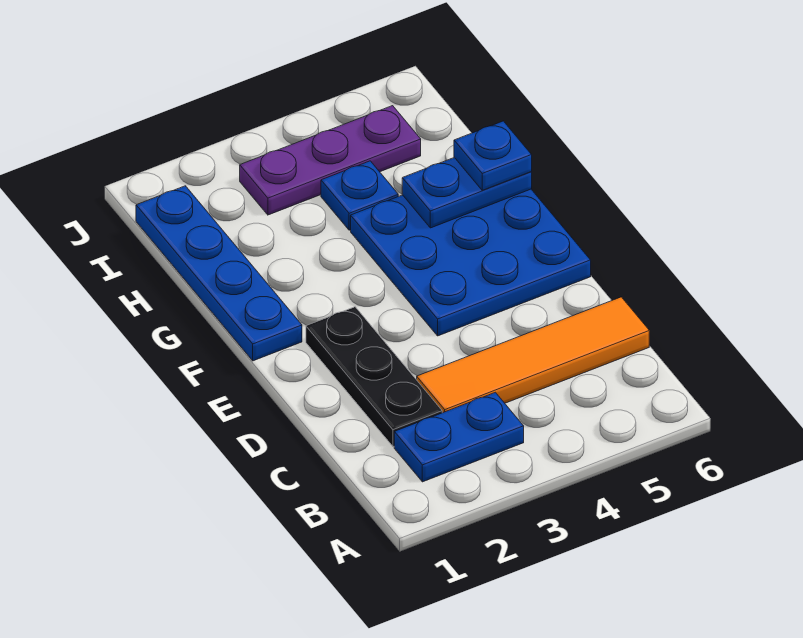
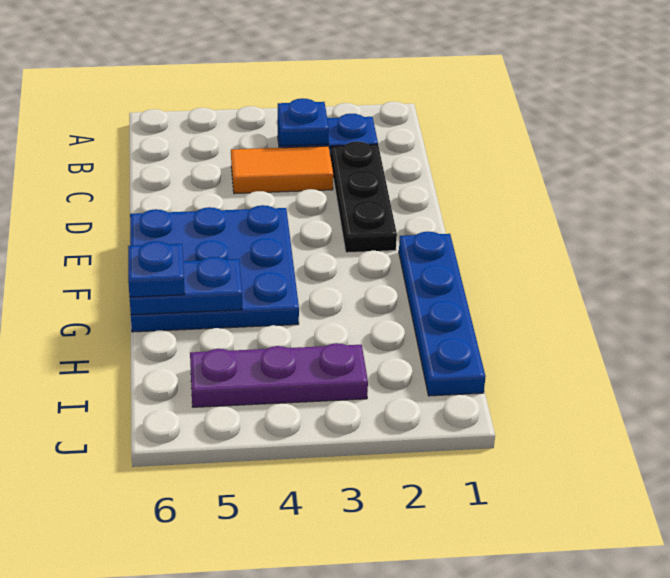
orange tile C3:C6 level 1 -> orange tile C3:C4 level 1
blue plate H4 level 1 -> blue plate B3 level 2

